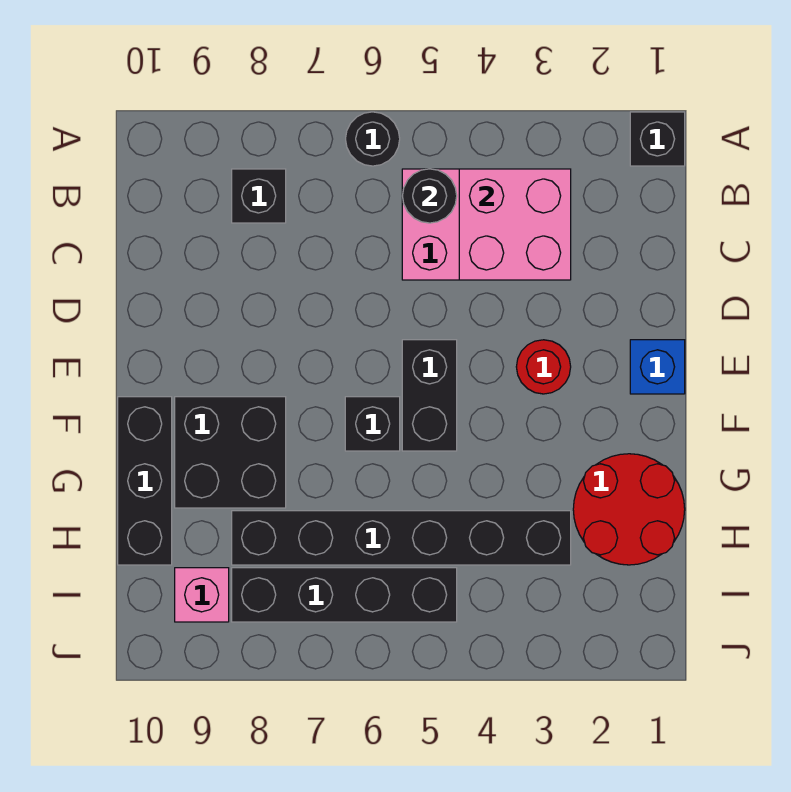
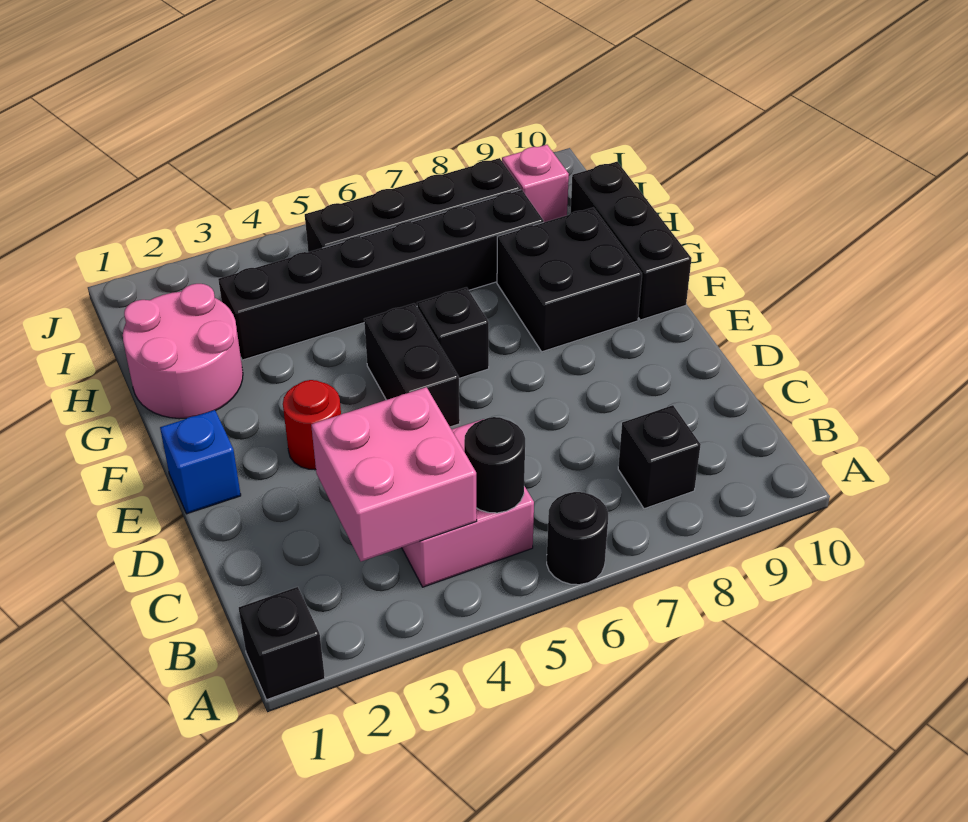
red round brick G1:H2 level 1 -> pink round brick G1:H2 level 1

